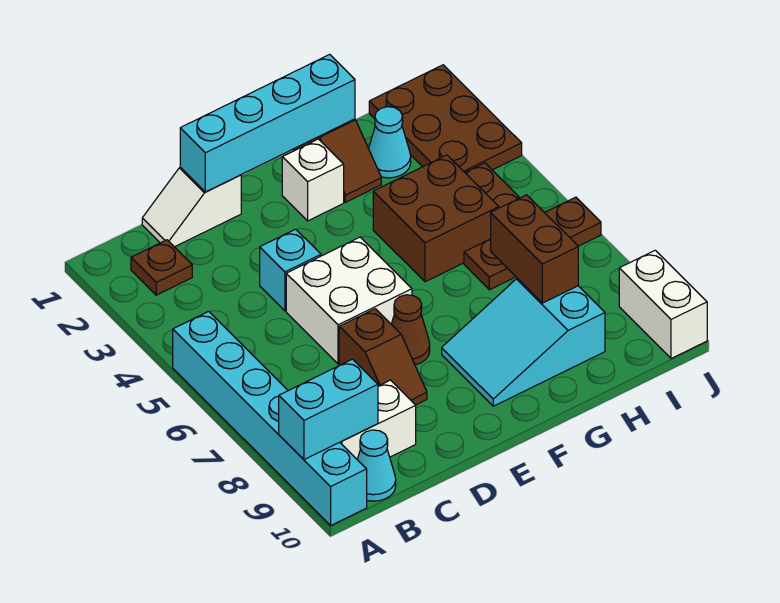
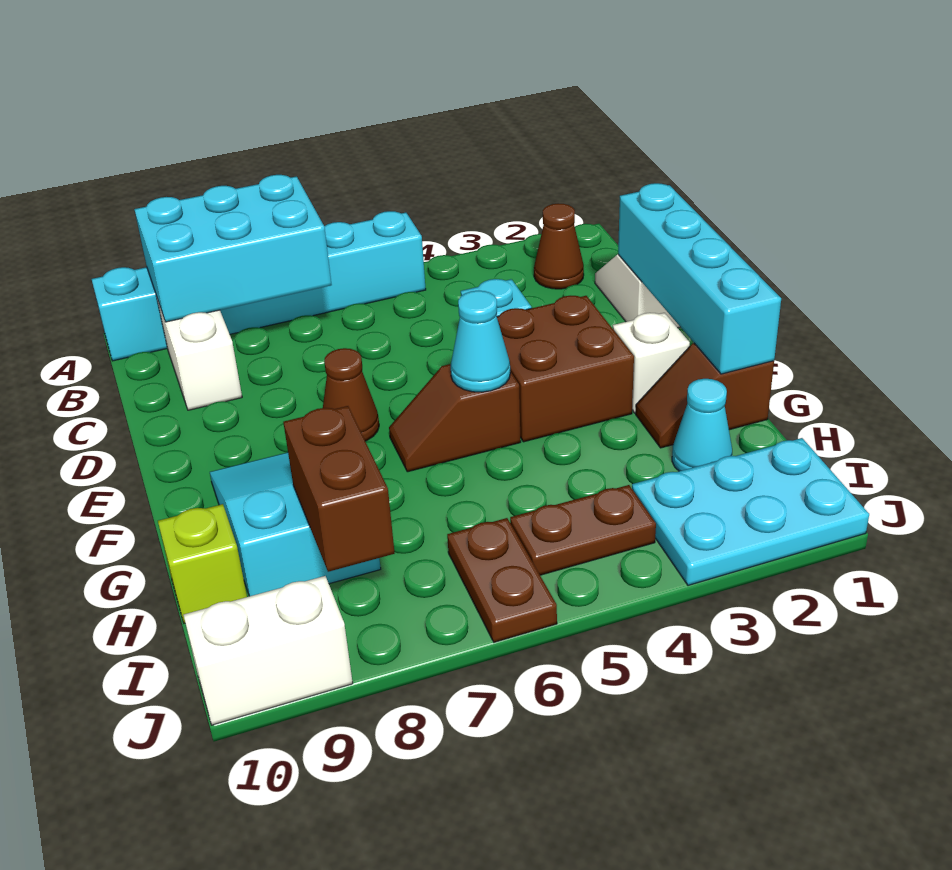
cyan brick A9:B9 level 2 -> cyan brick A7:B9 level 2
brown plate B2 level 1 -> brown cone B2 level 1
cyan cone B10 level 1 -> cyan cone F5 level 2
white brick D5:E6 level 1 -> none
brown slope D7:D8 level 1 top 7 -> brown slope F5:F6 level 1 top 5
brown brick G4:H5 level 1 -> brown brick E3:F4 level 1
brown plate H6:J6 level 1 -> brown plate I6:J6 level 1
brown brick H7:H8 level 2 -> brown brick H8:I8 level 2
none -> lime brick H10 level 1
brown plate I1:J3 level 1 -> cyan plate I1:J3 level 1

